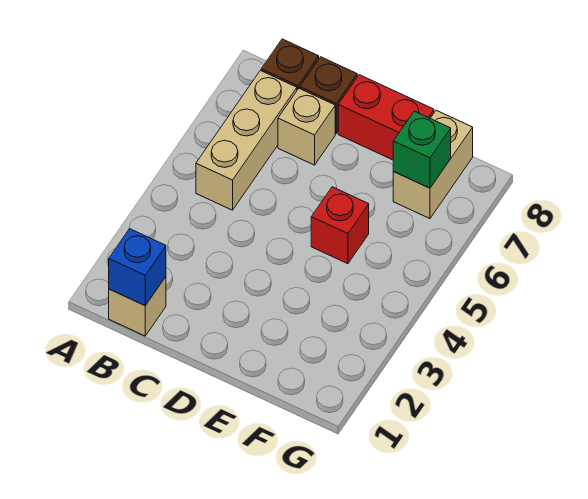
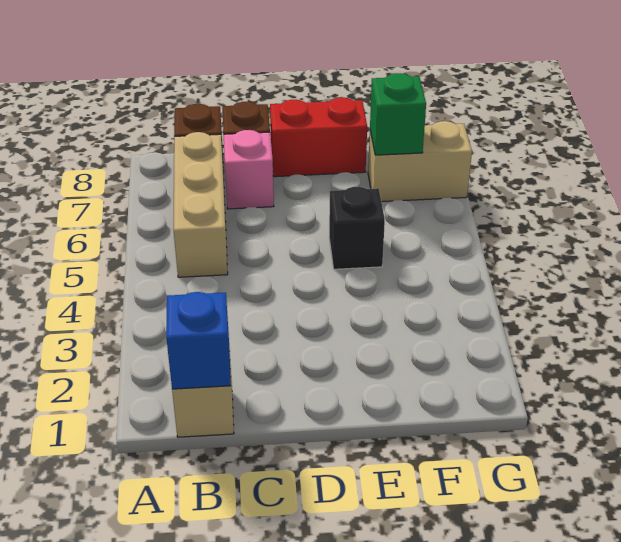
tan brick C7 level 1 -> pink brick C7 level 1
red brick E5 level 1 -> black brick E5 level 1
tan brick F7:F8 level 1 -> tan brick F7:G7 level 1

